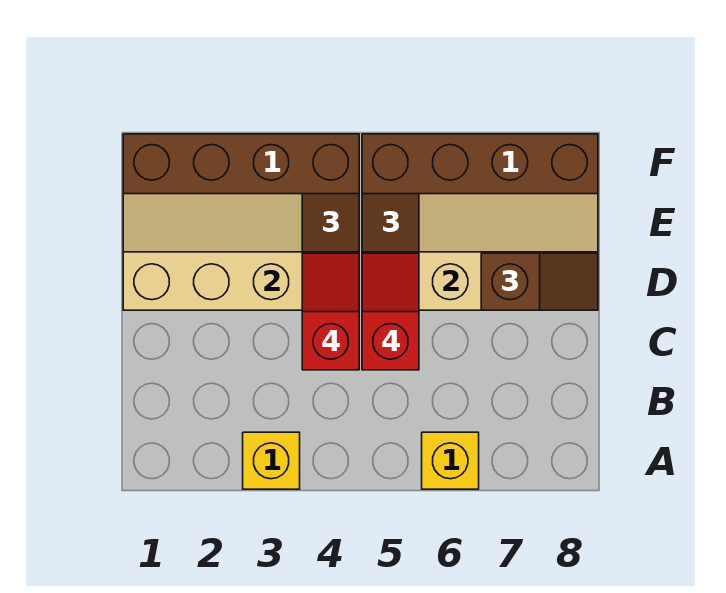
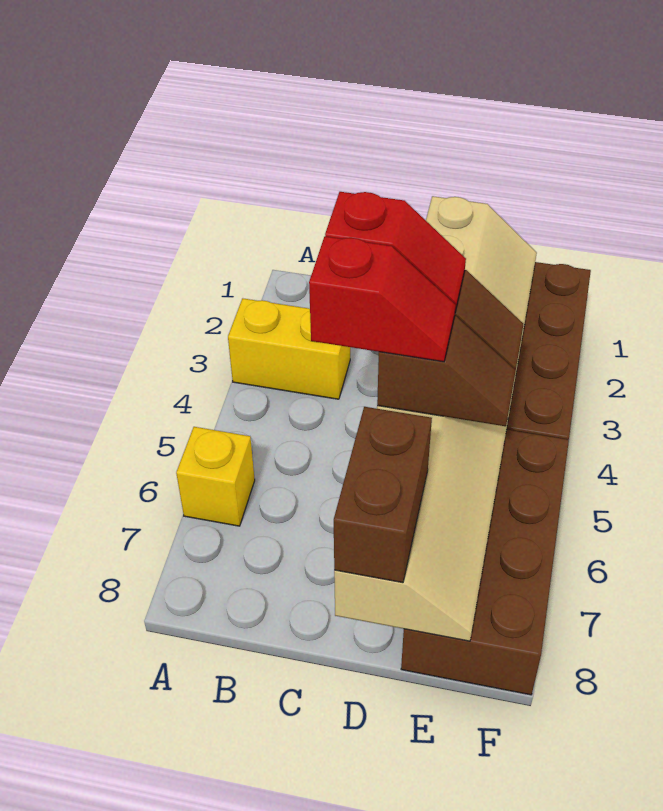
yellow brick A3 level 1 -> yellow brick A3:B3 level 1
brown slope D7:D8 level 3 top 7 -> brown brick D7:D8 level 3

